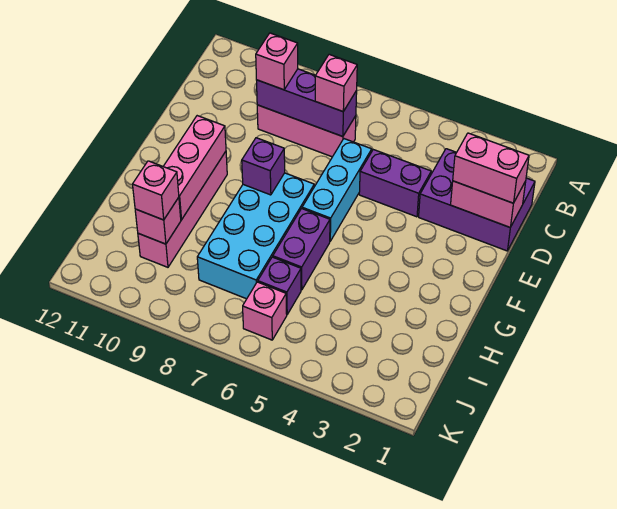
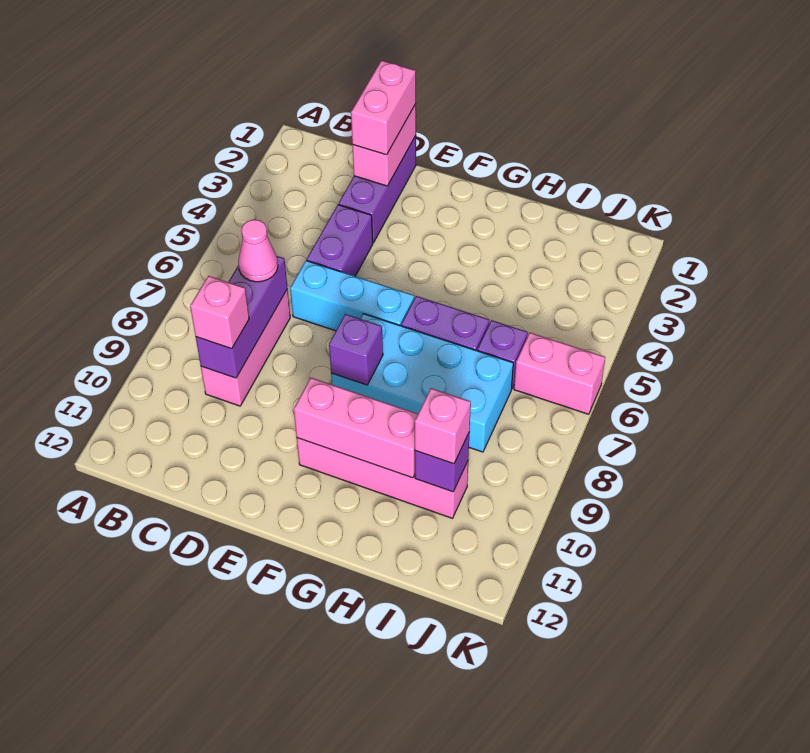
purple brick C1:D3 level 1 -> purple brick D1:D3 level 1
pink brick C7 level 3 -> pink cone C7 level 3
pink brick I10 level 2 -> purple brick I10 level 2
pink brick J6 level 1 -> pink brick J6:K6 level 1

